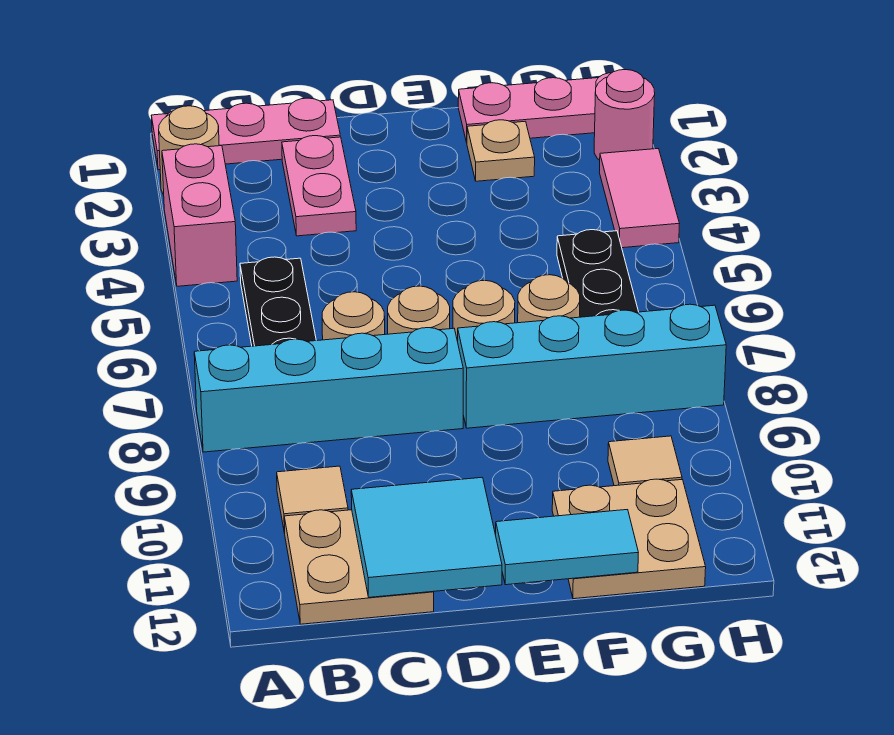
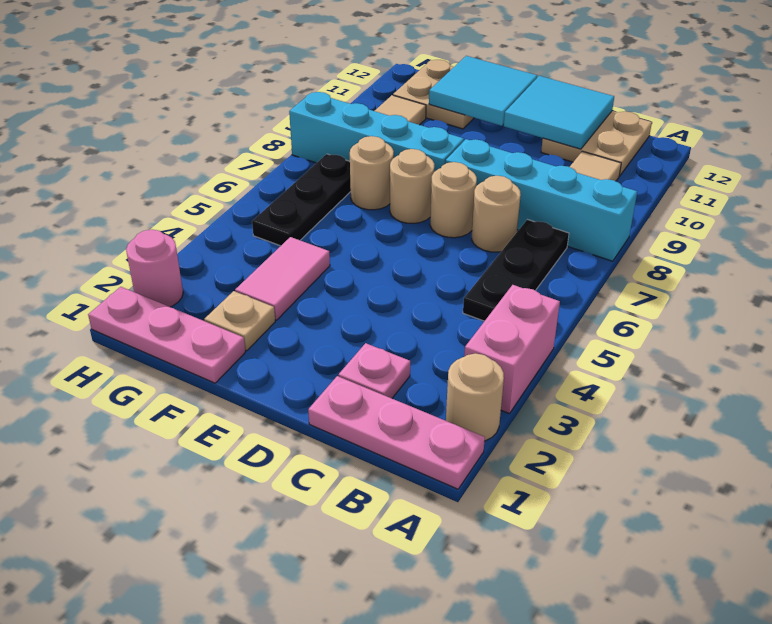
pink plate C2:C3 level 1 -> pink plate C2 level 1
cyan tile E12:F12 level 2 -> cyan tile E11:F12 level 2
pink tile H3:H4 level 1 -> pink tile F3:F4 level 1

